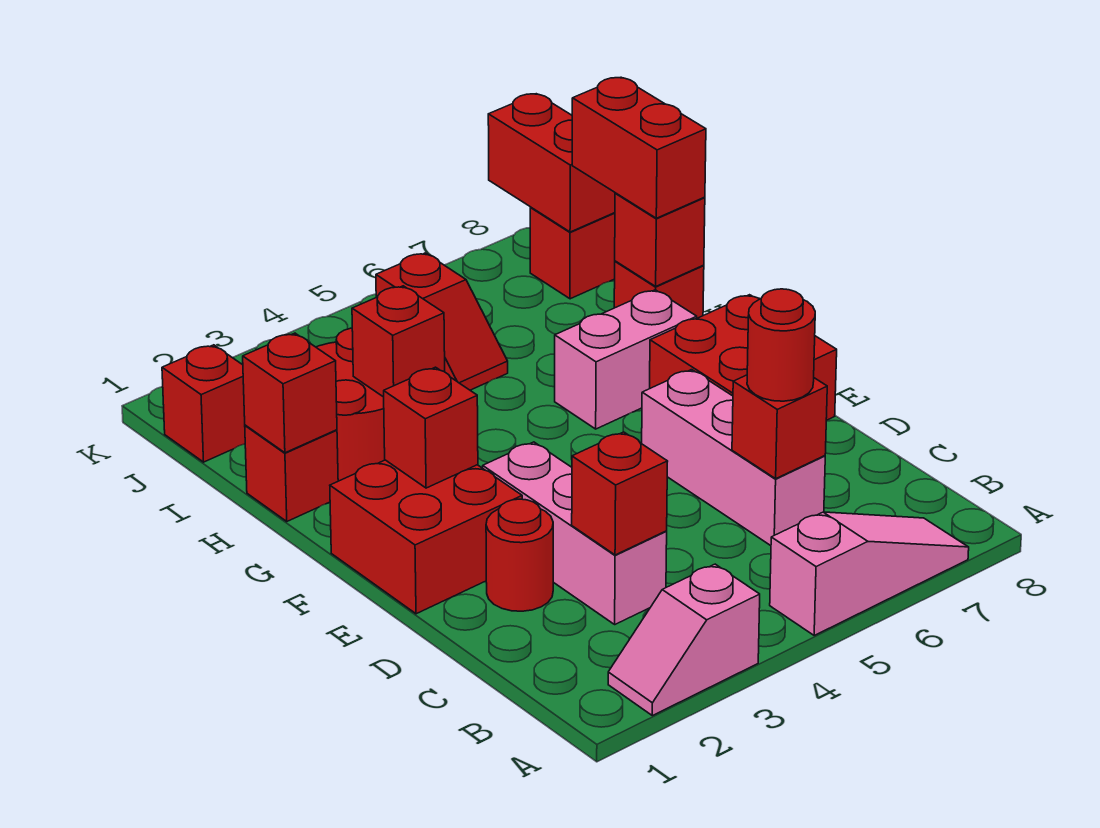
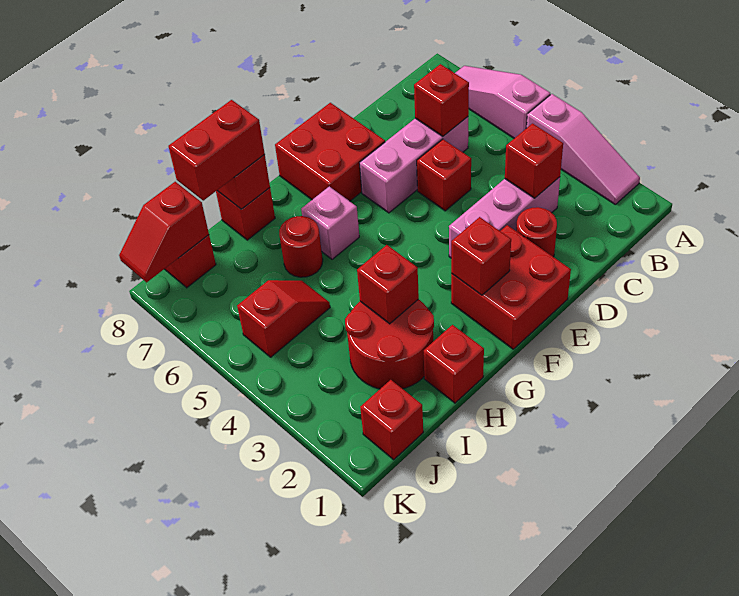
pink slope A2:A3 level 1 top 3 -> pink slope A2:A4 level 1 top 4
red round brick C6 level 3 -> red round brick H6 level 1
pink brick G6:G7 level 1 -> pink brick G6 level 1
red brick H1 level 2 -> red brick D5 level 1
red brick J8:K8 level 2 -> red slope J8:K8 level 2 top J

